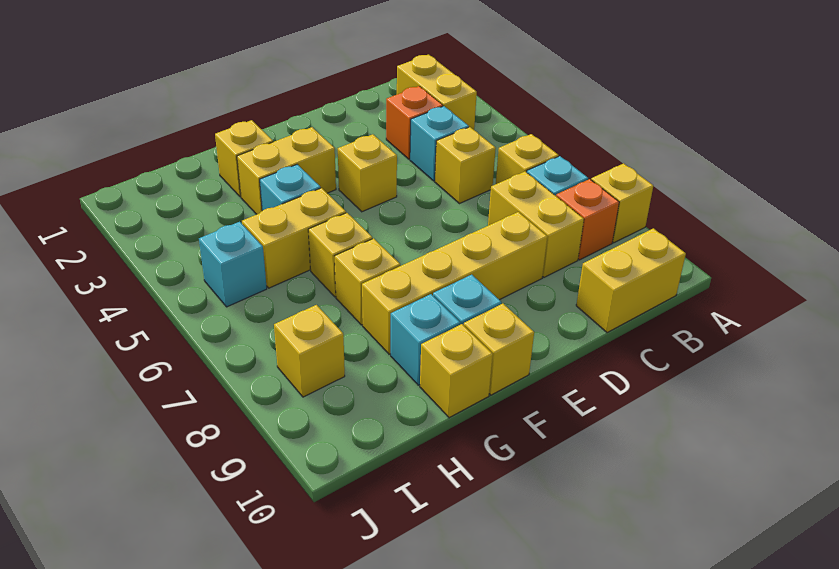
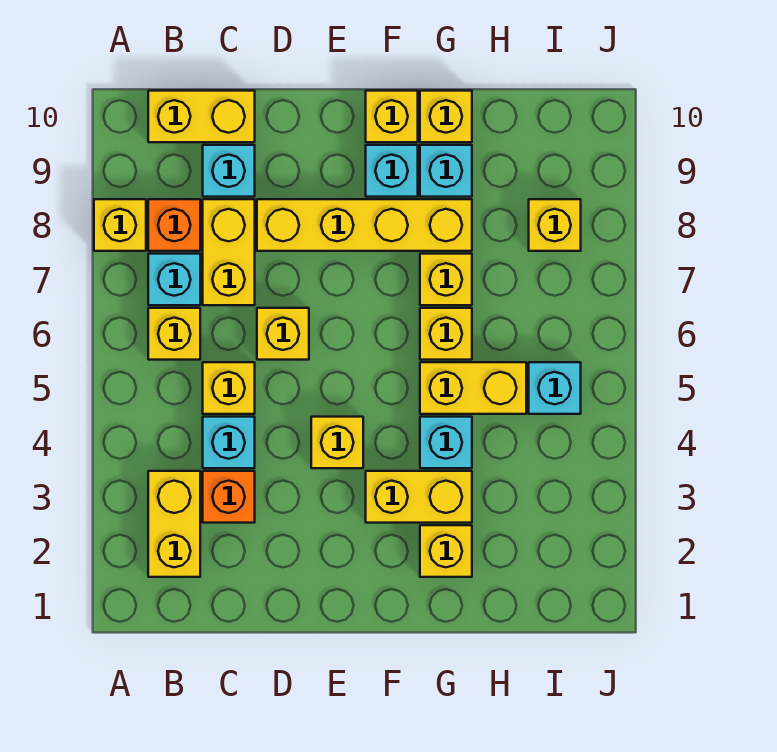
none -> cyan brick C9 level 1
none -> yellow brick D6 level 1

